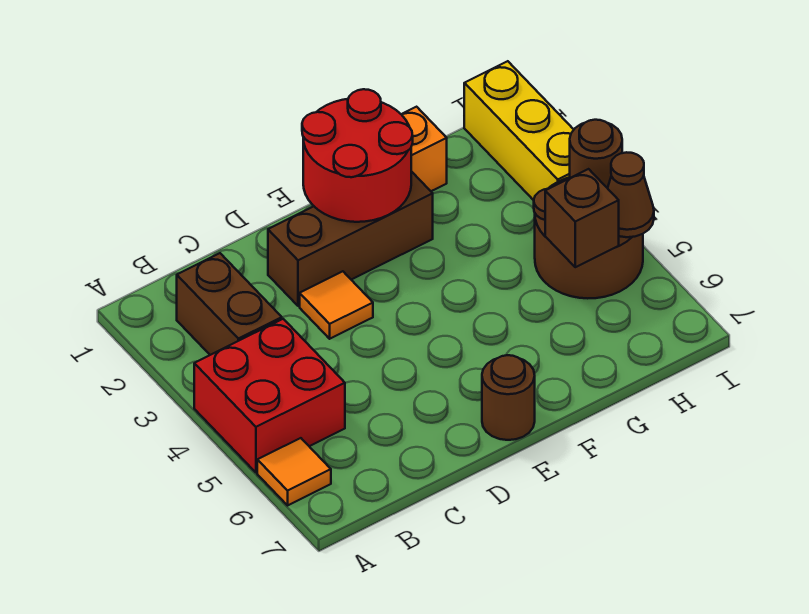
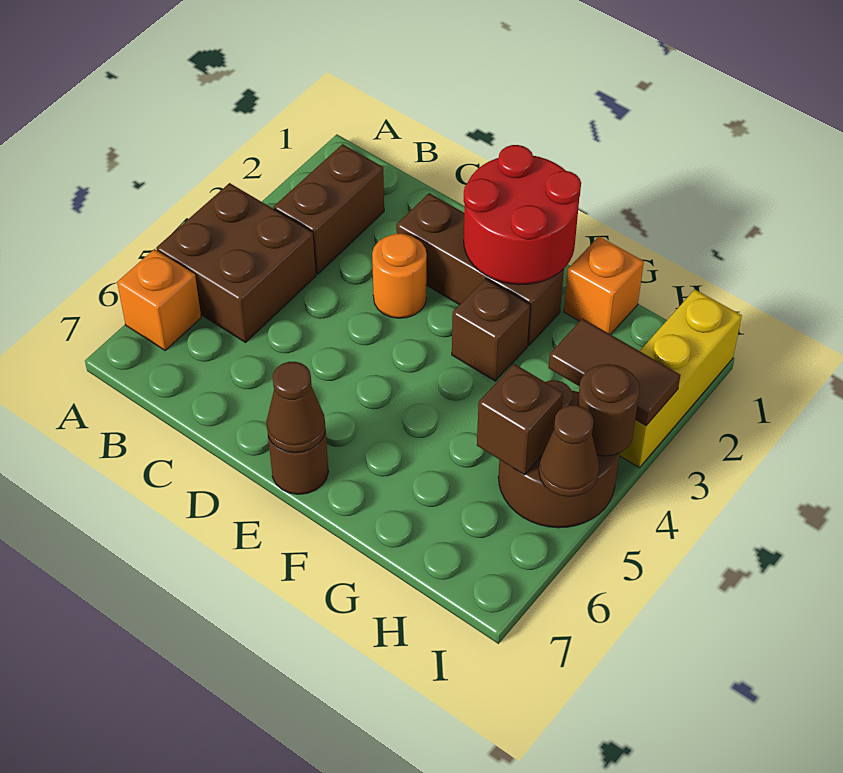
red brick A4:B5 level 1 -> brown brick A4:B5 level 1
orange tile A6 level 1 -> orange brick A6 level 1
orange tile D3 level 1 -> orange round brick D3 level 1
none -> brown cone E7 level 2
none -> brown brick F3 level 1
none -> brown tile H3:I3 level 2

